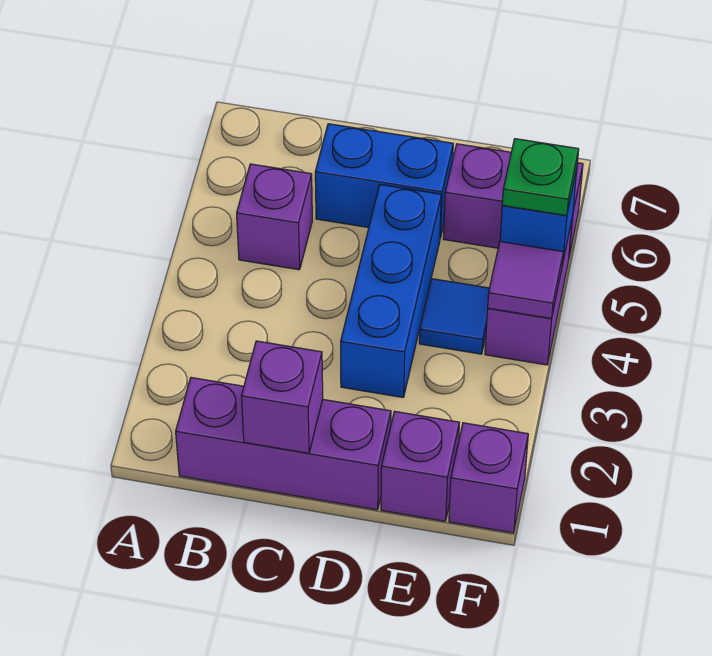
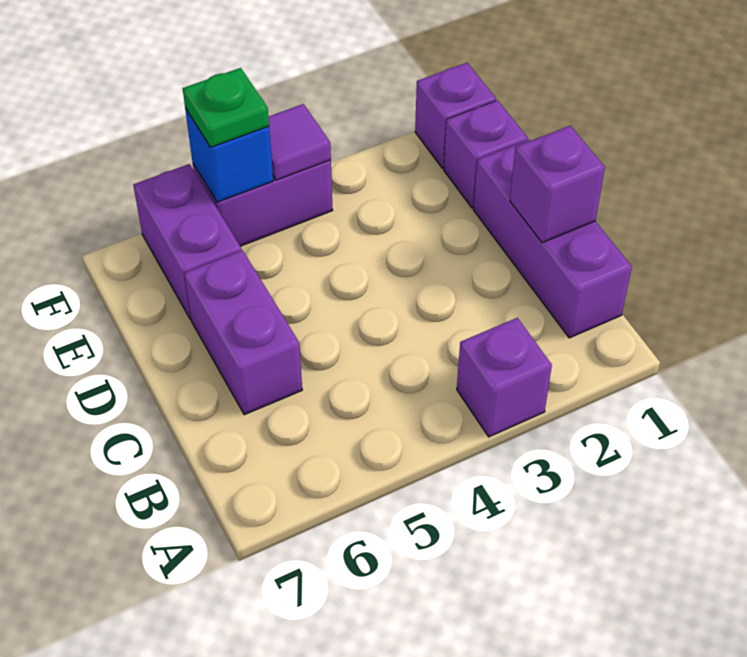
purple brick B5 level 1 -> purple brick A3 level 1
blue brick C6:D6 level 1 -> purple brick C6:D6 level 1
blue brick D3:D5 level 1 -> none
blue tile E4 level 1 -> none

